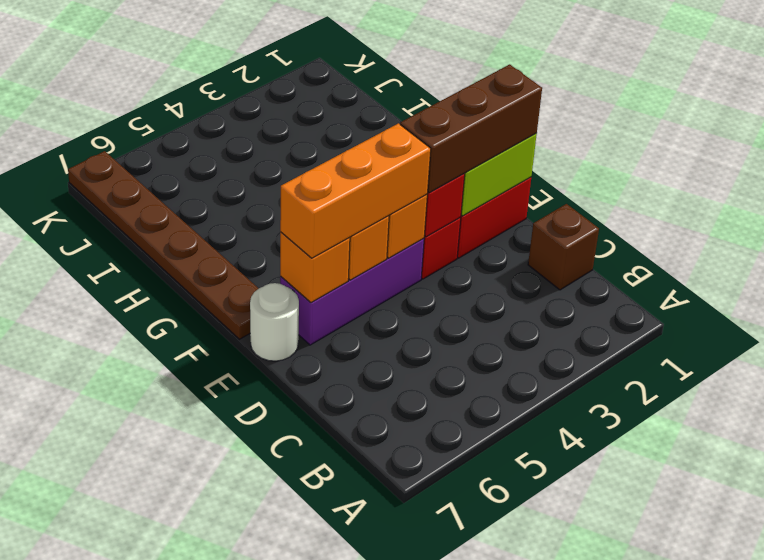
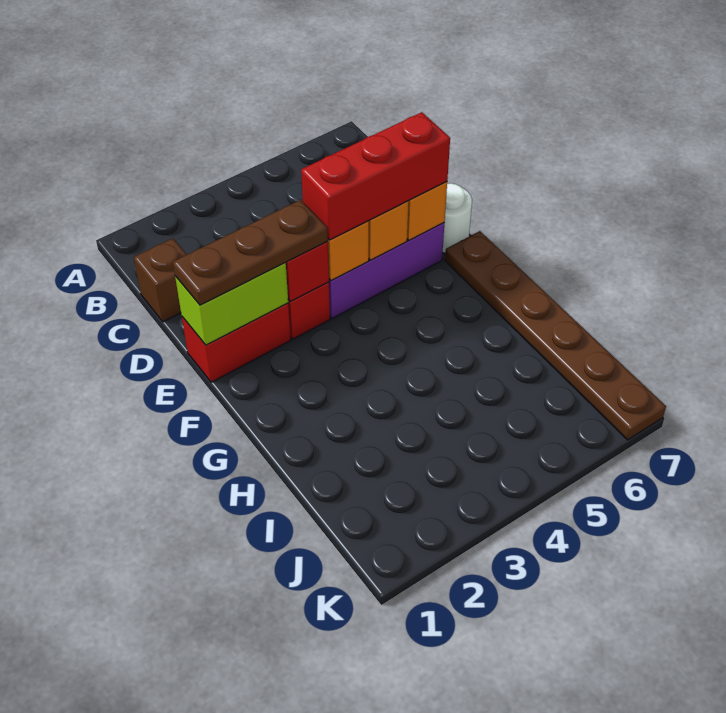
brown brick E1:E3 level 3 -> brown plate E1:E3 level 3
orange brick E4:E6 level 3 -> red brick E4:E6 level 3

